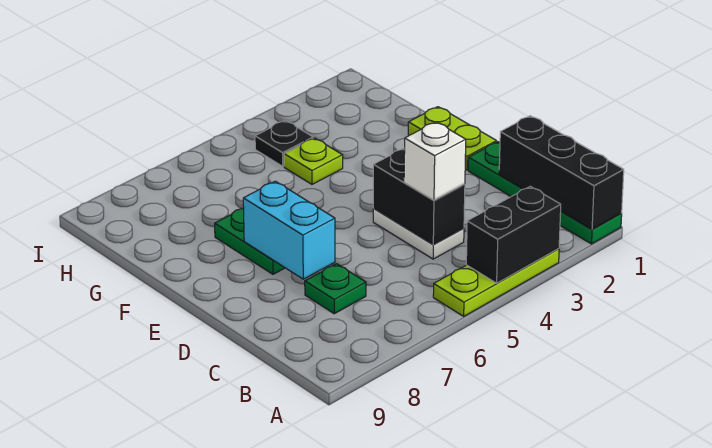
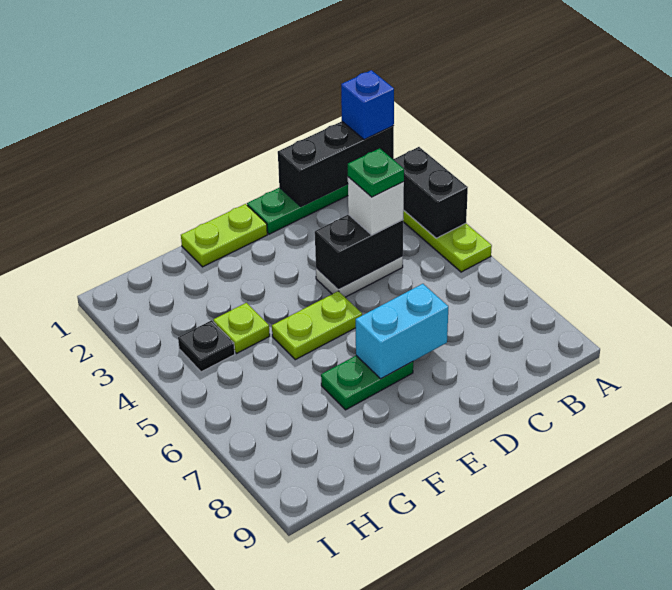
none -> blue brick A1 level 3
green plate C7 level 1 -> green plate C4 level 4
none -> lime plate E5:F5 level 1

